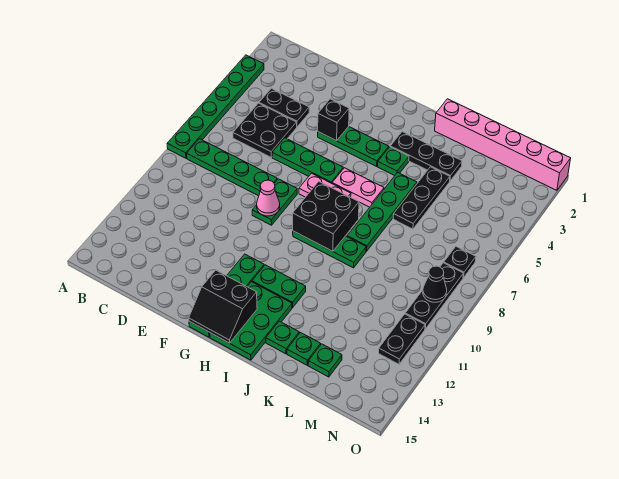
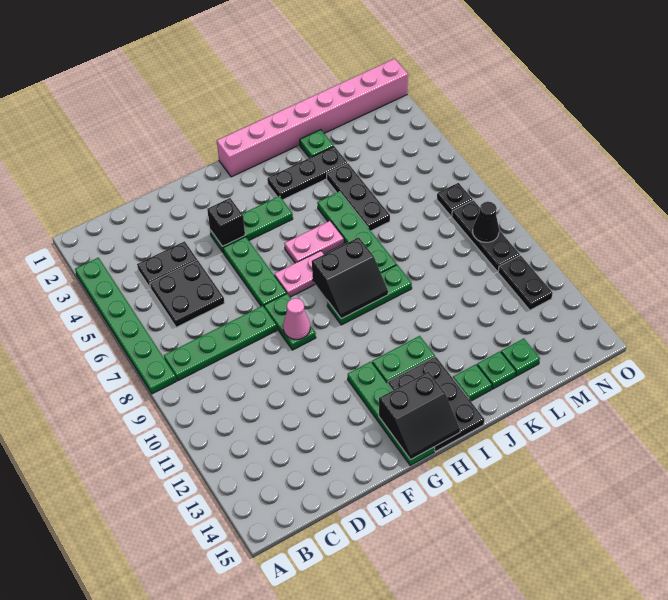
green plate E6:G6 level 1 -> green plate F5:F7 level 1
black brick H8:I9 level 2 -> black slope H8:I9 level 2 top 8
green plate H13:I15 level 1 -> black plate H13:I15 level 1
green plate I4 level 1 -> green plate K2 level 1
pink brick J1:O1 level 1 -> pink brick H1:O1 level 1

